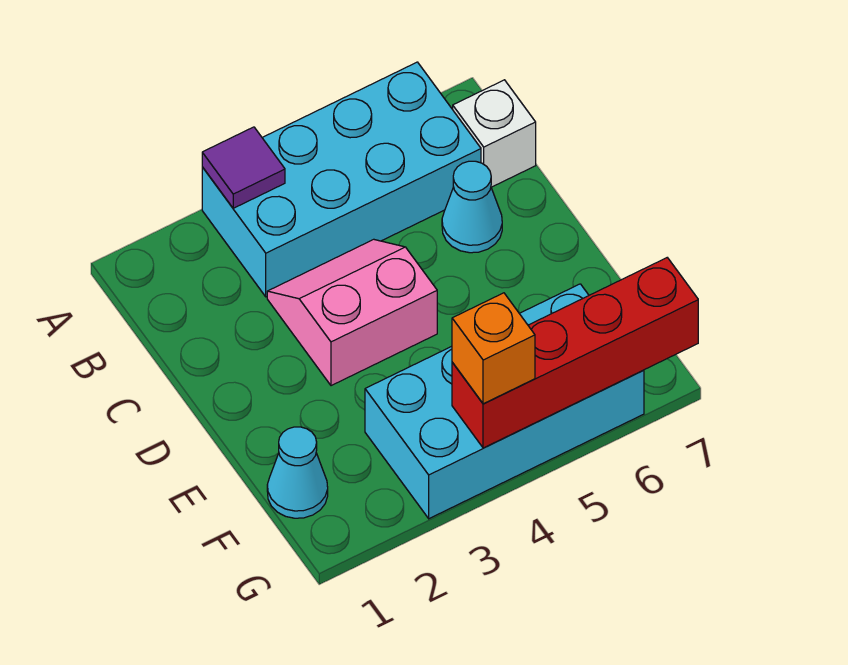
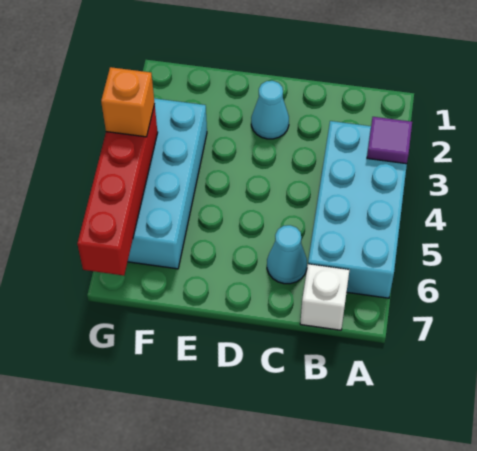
pink slope C3:D4 level 1 top D -> none
cyan cone F1 level 1 -> cyan cone D2 level 1

